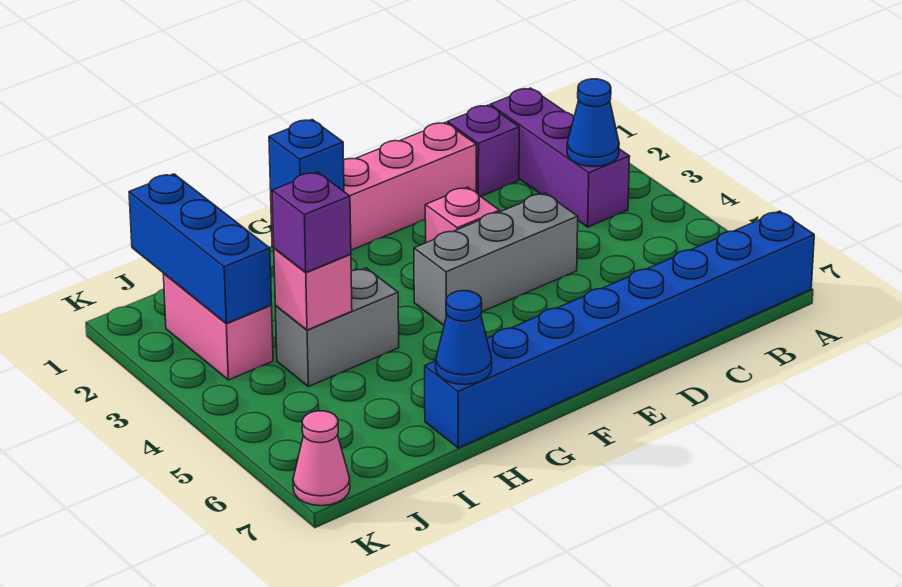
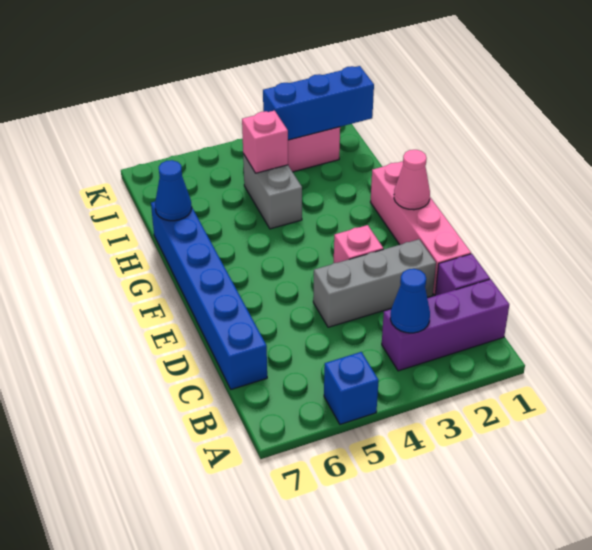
blue brick A7:H7 level 1 -> blue brick C7:H7 level 1
grey brick D4:F4 level 1 -> grey brick D2:D4 level 1
blue brick G1 level 2 -> blue brick A5 level 1
purple brick I4 level 3 -> none
pink cone K7 level 1 -> pink cone F1 level 2

